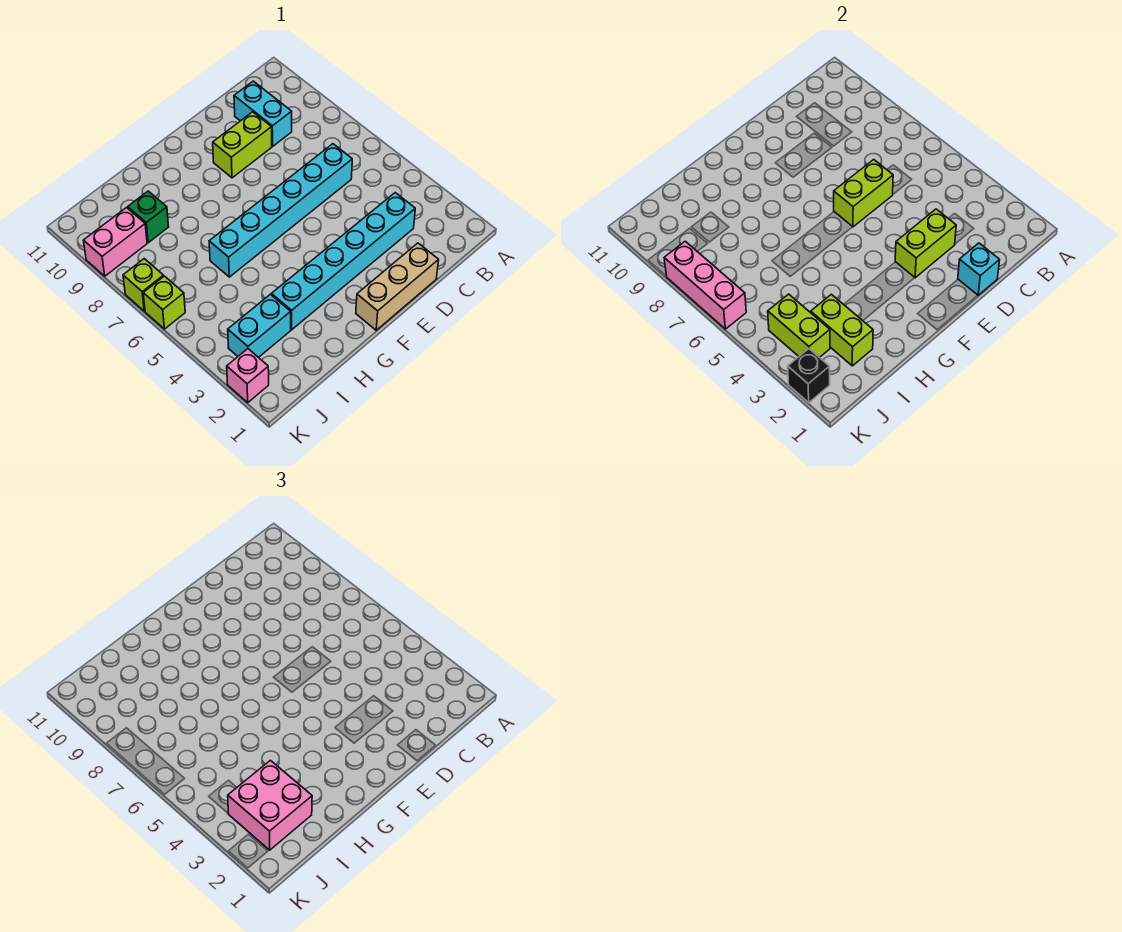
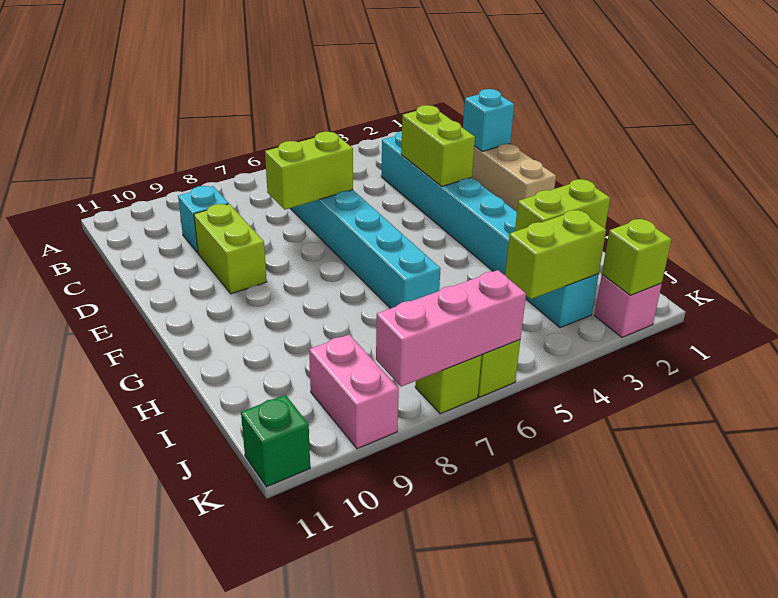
cyan brick C9:C10 level 1 -> cyan brick C9 level 1
lime brick D6:E6 level 2 -> lime brick D6:D7 level 2
pink brick I2:J3 level 3 -> none
green brick I9 level 1 -> green brick K11 level 1
black brick K2 level 2 -> lime brick K2 level 2

